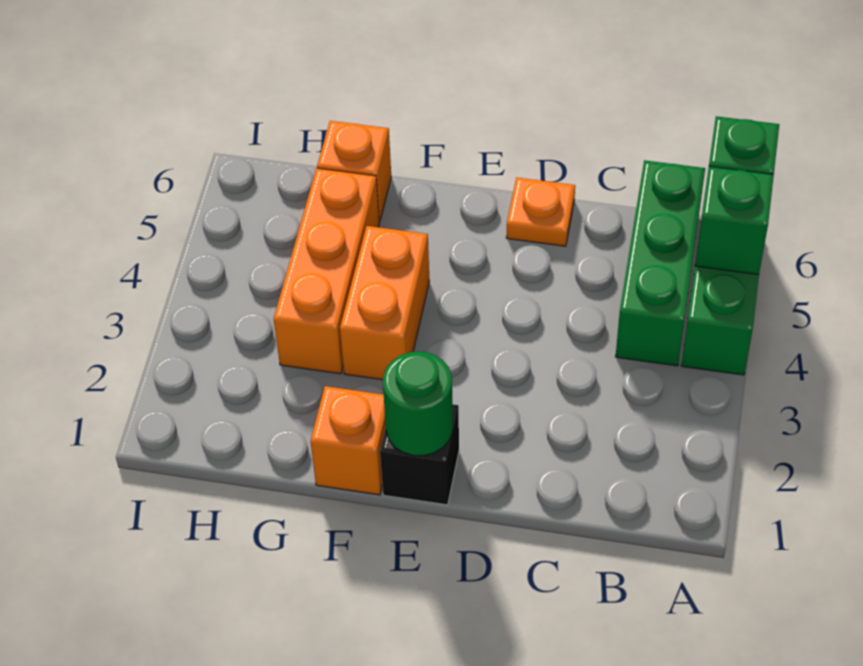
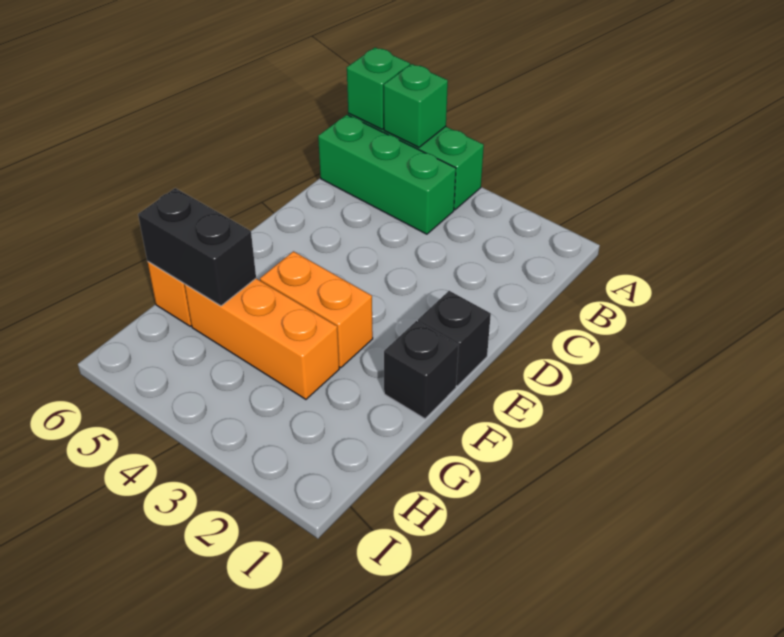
orange plate D6 level 1 -> none
green round brick E1 level 2 -> none
orange brick F1 level 1 -> black brick F1 level 1
none -> black brick G5:G6 level 2

